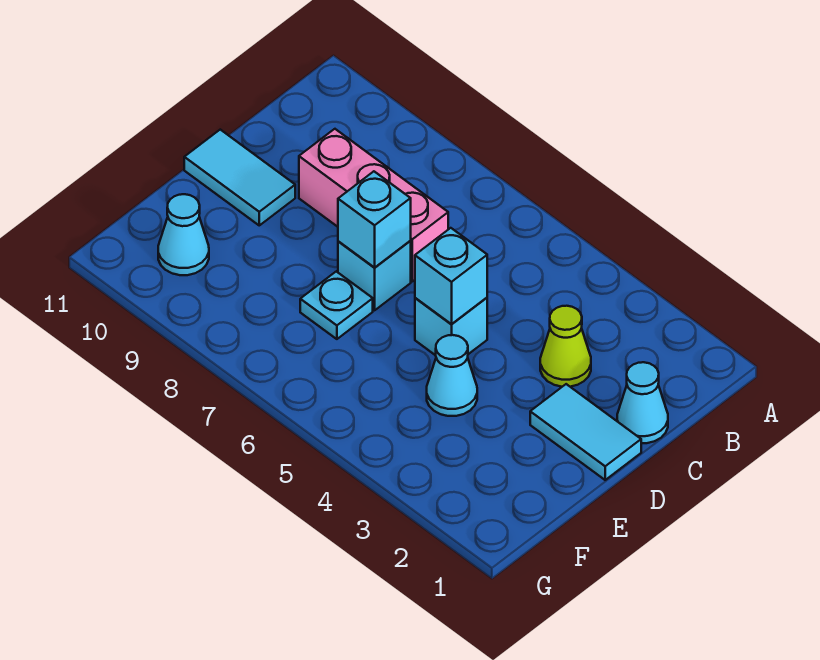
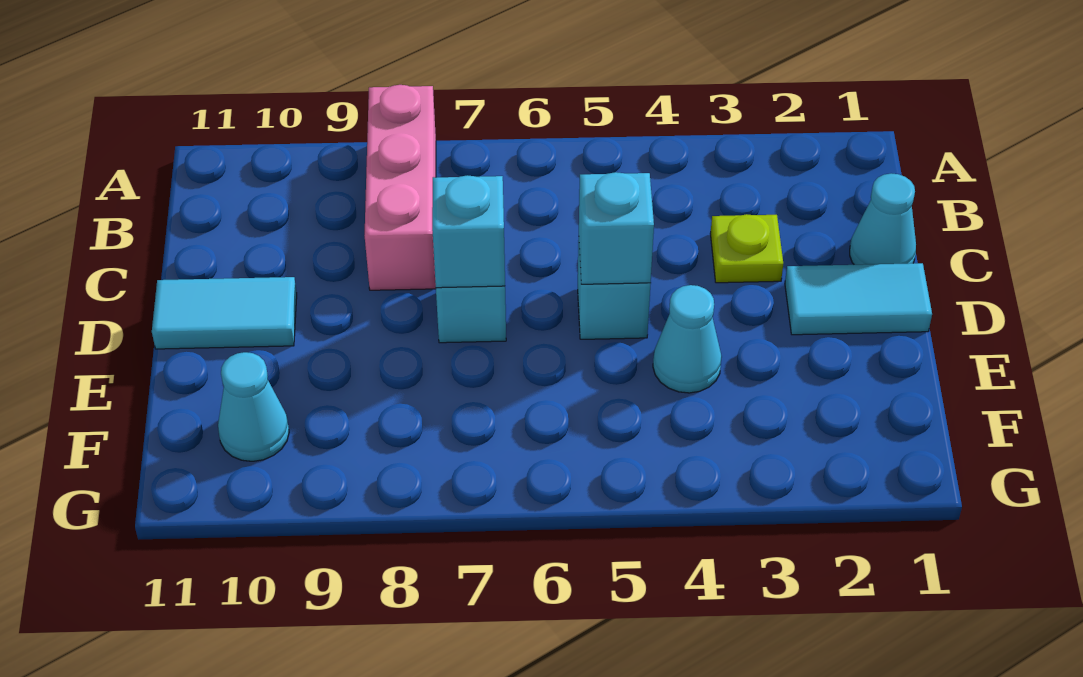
lime cone C3 level 1 -> lime plate C3 level 1
pink brick C7:C9 level 1 -> pink brick A8:C8 level 1
cyan plate E7 level 1 -> none

